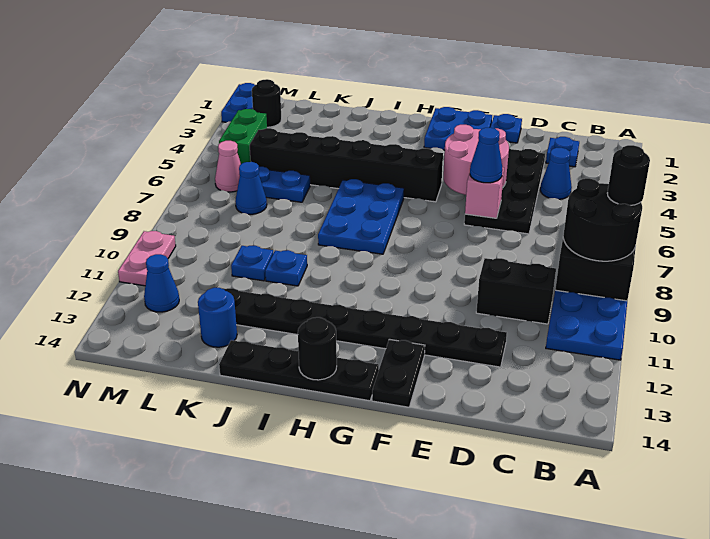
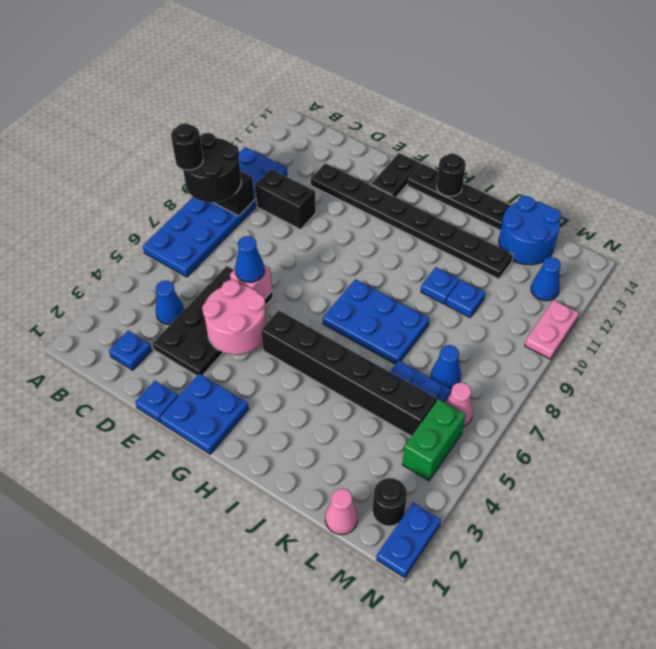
blue plate H6:I8 level 1 -> blue plate H7:J8 level 1
blue round brick K13 level 1 -> blue round brick K13:L14 level 1
none -> pink cone L1 level 1

